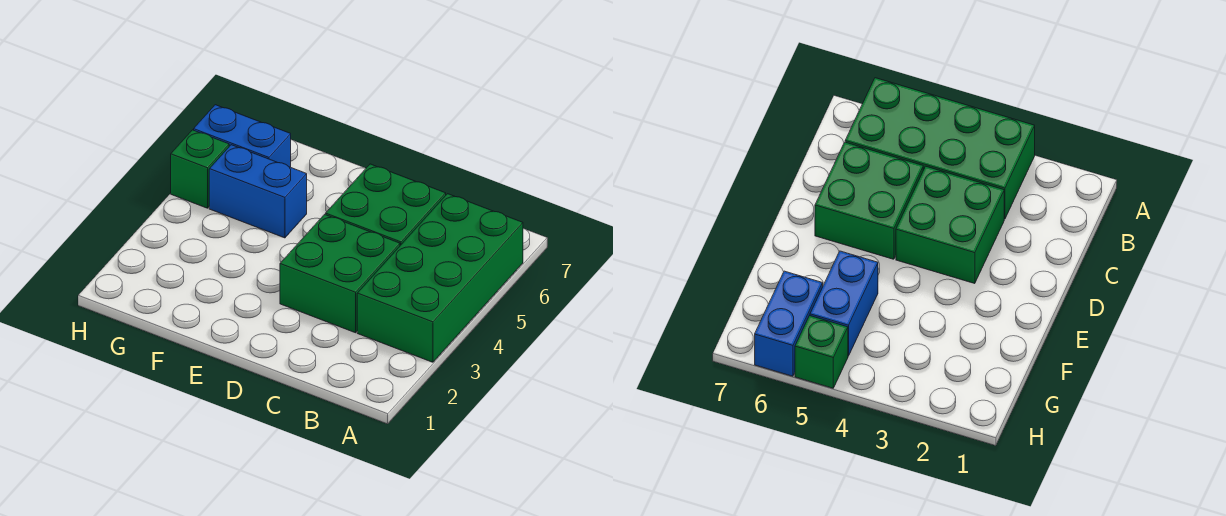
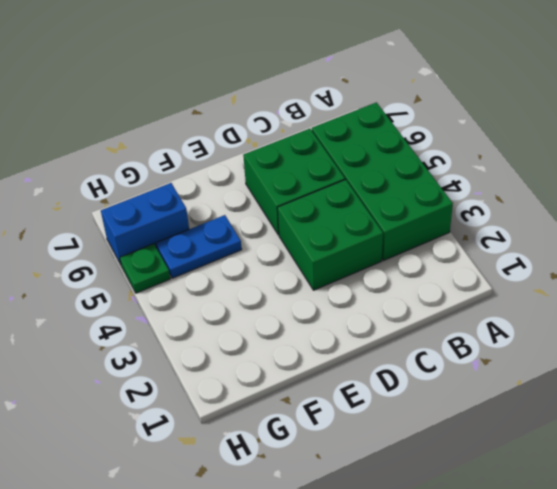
blue brick F5:G5 level 1 -> blue plate F5:G5 level 1
green brick H5 level 1 -> green plate H5 level 1

